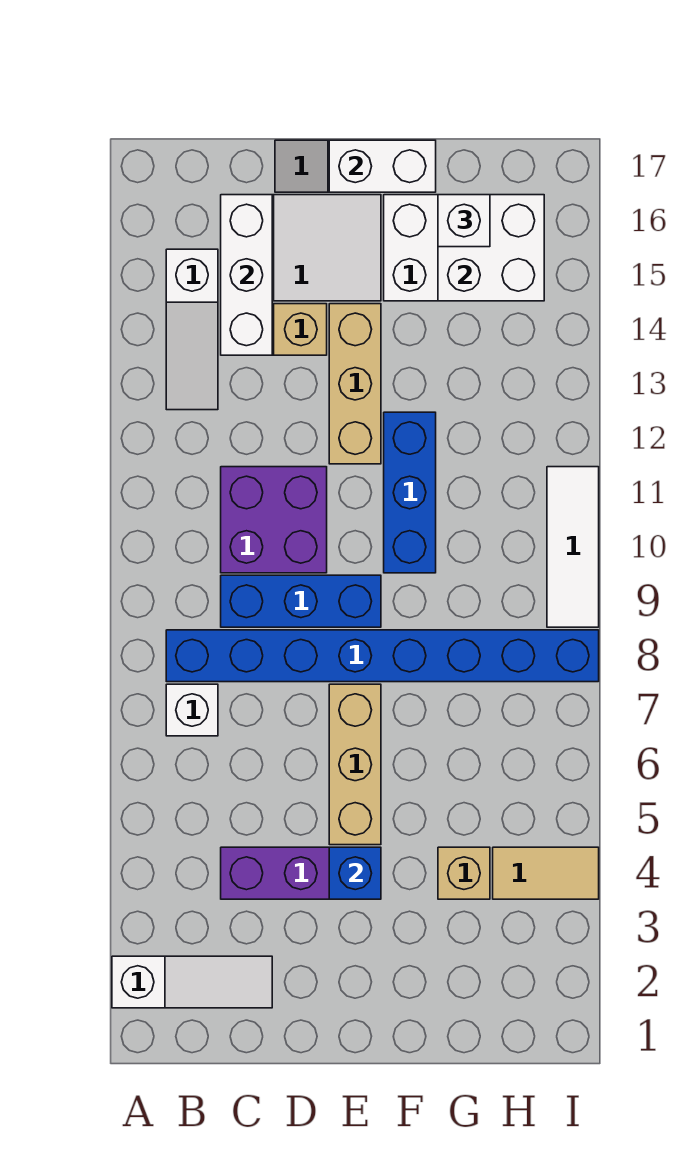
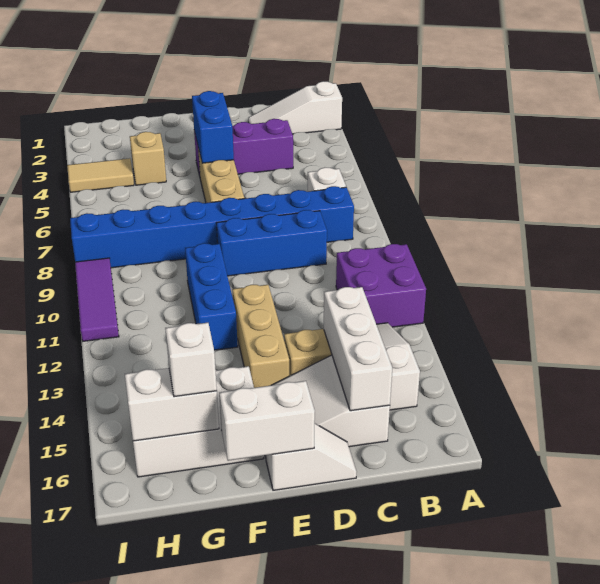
purple brick C10:D11 level 1 -> purple brick A11:B12 level 1
blue brick E4 level 2 -> blue brick E4:E5 level 2
white brick G15:H16 level 2 -> white brick G16:H16 level 2
white tile I9:I11 level 1 -> purple tile I9:I11 level 1

